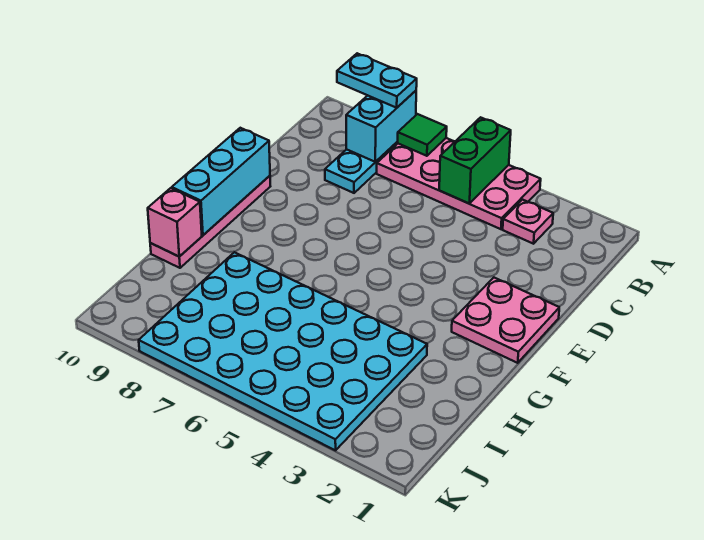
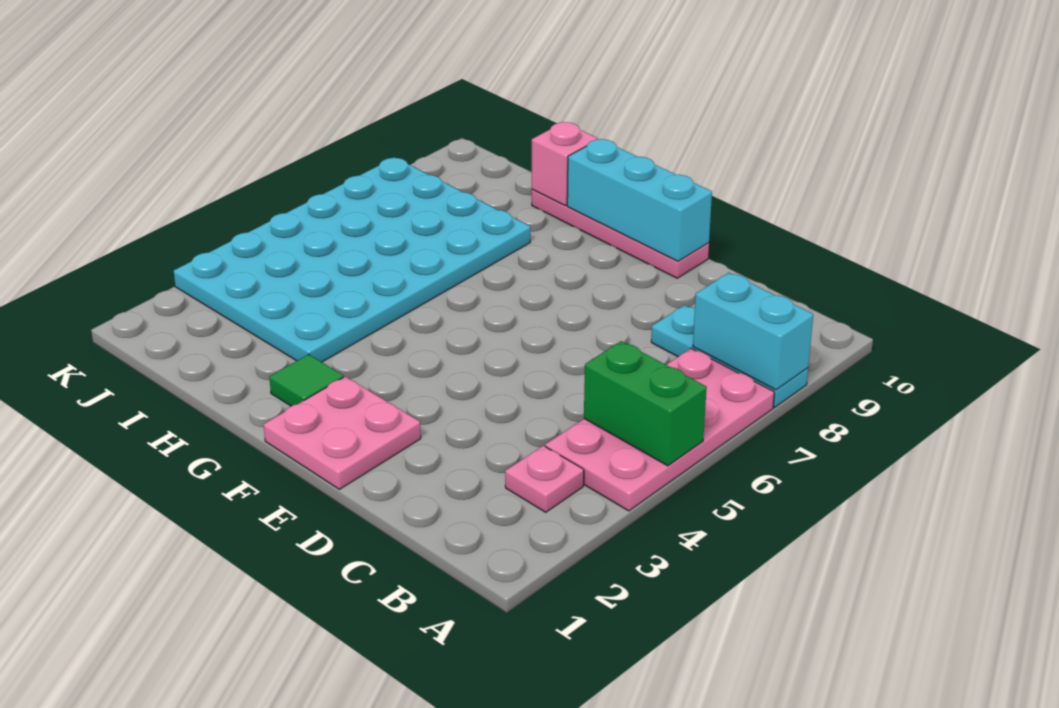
green tile A7 level 2 -> green tile G2 level 1
cyan plate A8:A9 level 3 -> none

